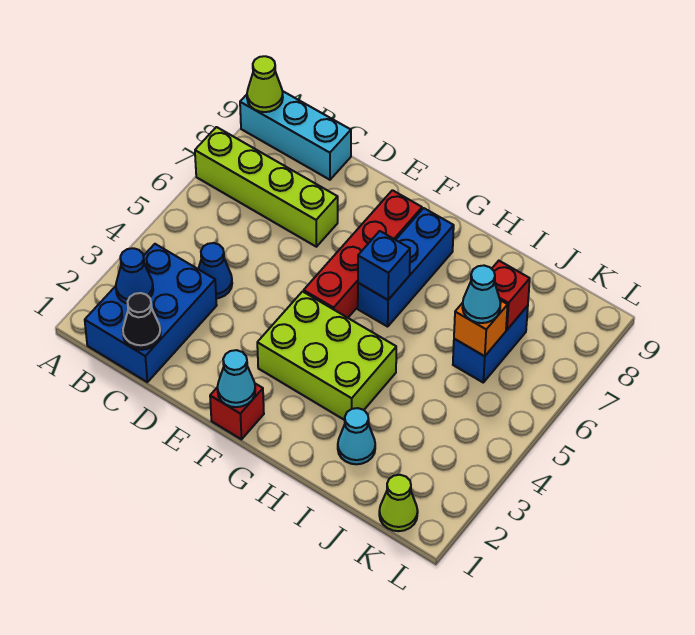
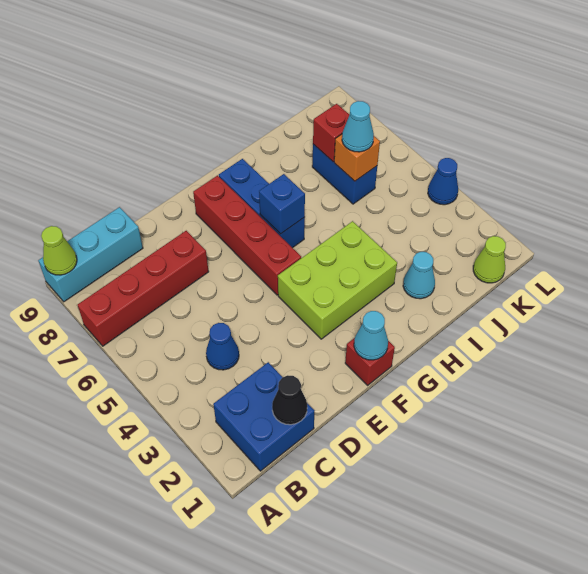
lime brick A7:D7 level 1 -> red brick A7:D7 level 1
blue brick B1:C3 level 1 -> blue brick B1:C2 level 1
blue cone B2 level 2 -> blue cone L4 level 1

